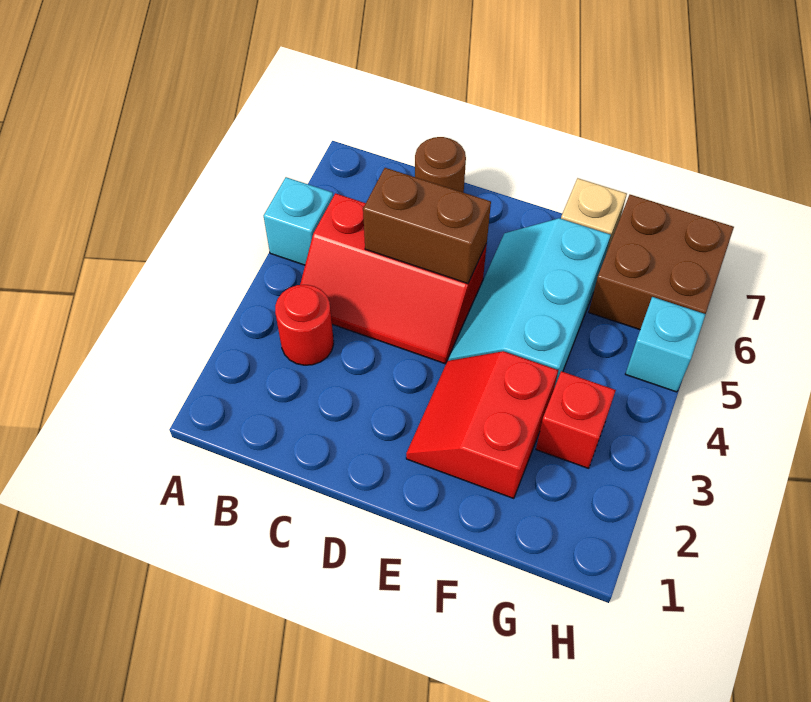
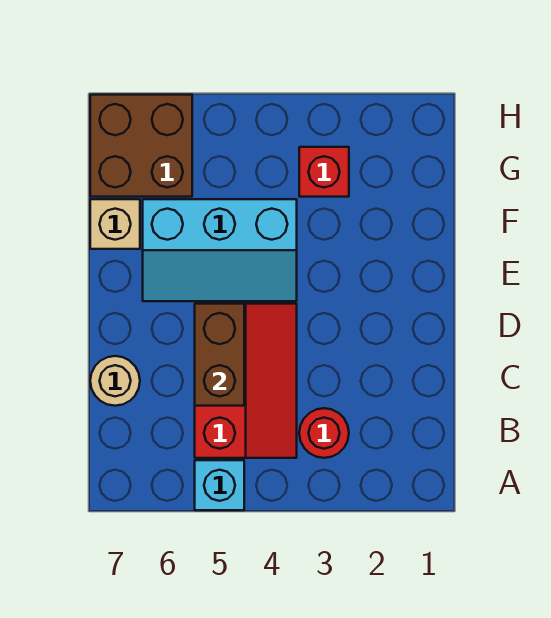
brown round brick C7 level 1 -> tan round brick C7 level 1
red slope E2:F3 level 1 top F -> none
cyan brick H5 level 1 -> none

